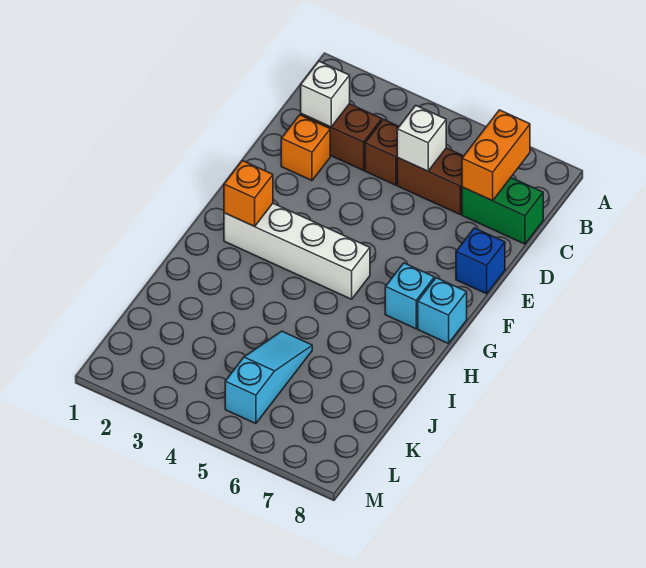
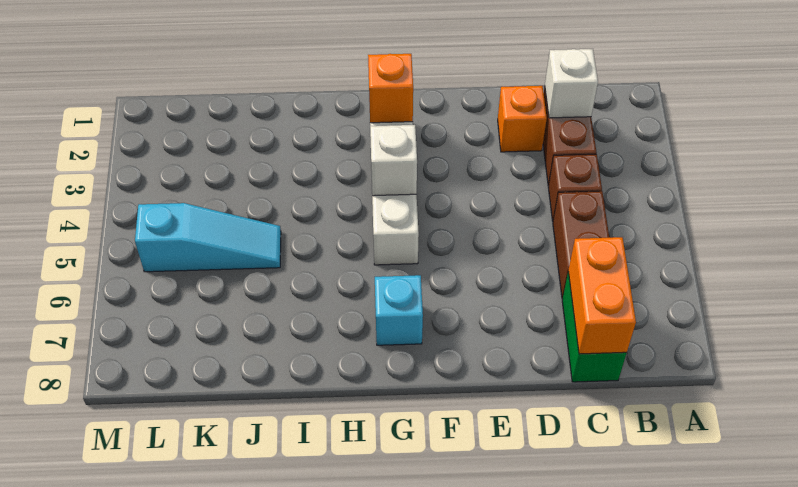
orange brick B7:C7 level 2 -> orange brick C7:C8 level 2
white brick C5 level 2 -> white brick G4 level 2
blue brick E8 level 1 -> none
cyan brick G8 level 1 -> none

